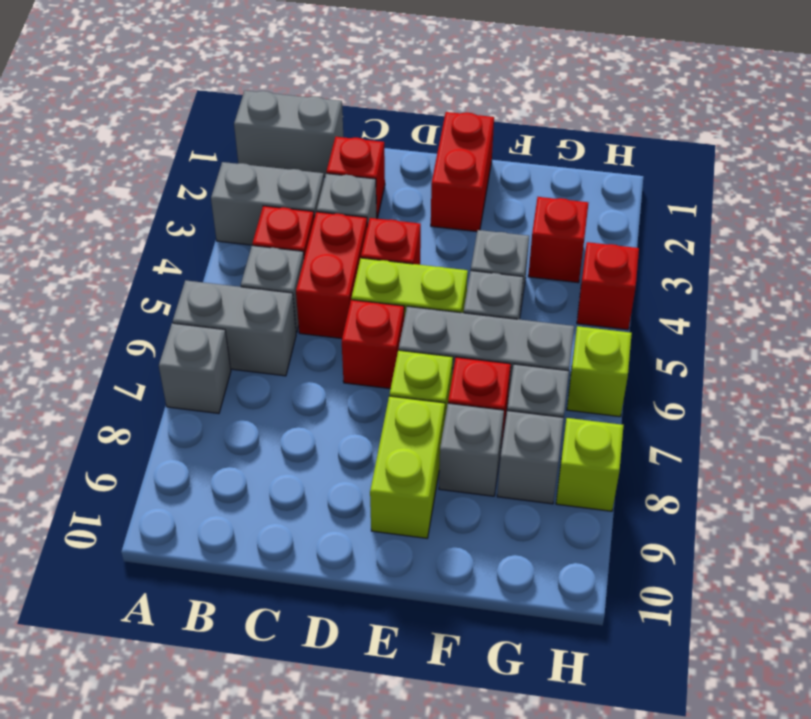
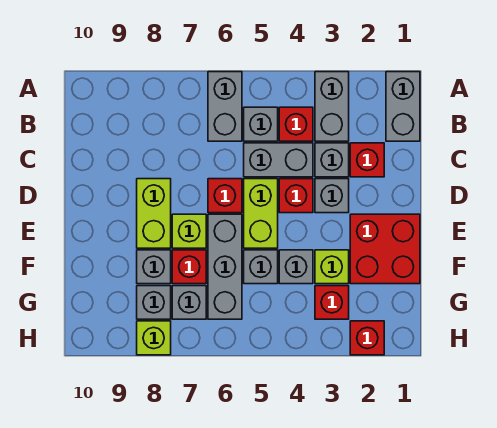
grey brick A7 level 1 -> grey brick D3 level 1
red brick C4:C5 level 1 -> grey brick C4:C5 level 1
red brick E1:E2 level 1 -> red brick E1:F2 level 1
lime brick E8:E9 level 1 -> lime brick D8:E8 level 1
red brick H4 level 1 -> red brick H2 level 1
lime brick H6 level 1 -> lime brick F3 level 1

